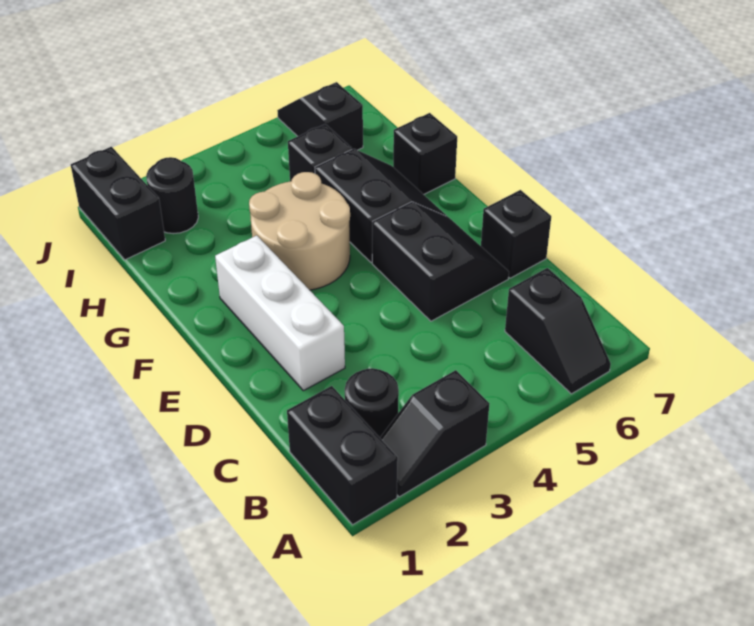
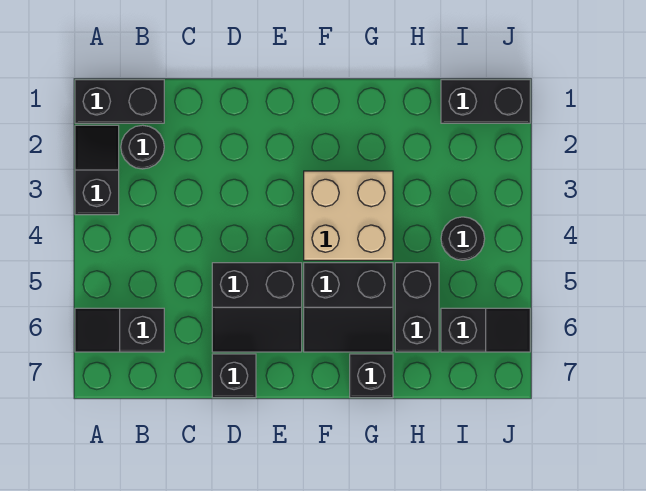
white brick D2:F2 level 1 -> none
tan round brick F3:G4 level 1 -> tan brick F3:G4 level 1
black brick H5 level 1 -> black brick H5:H6 level 1
black round brick I2 level 1 -> black round brick I4 level 1

